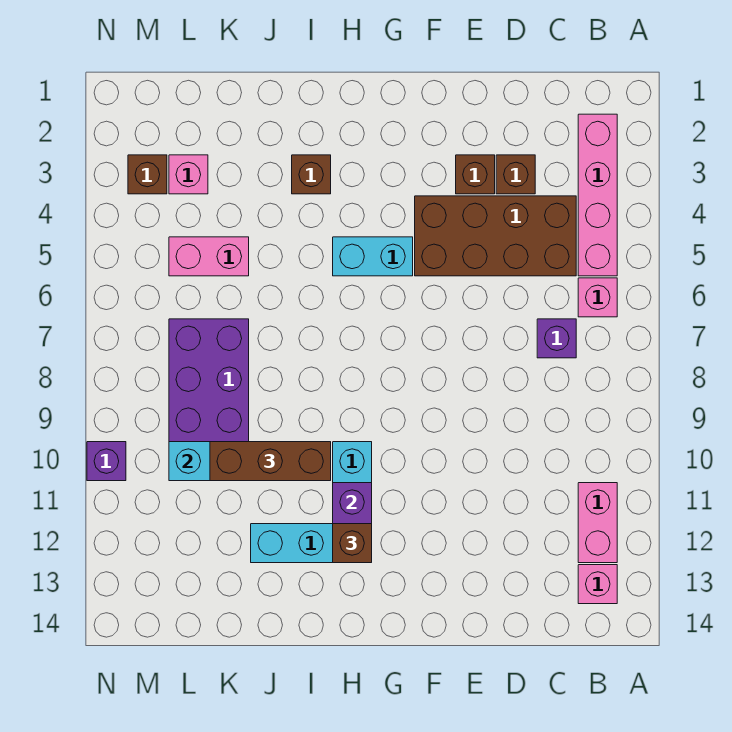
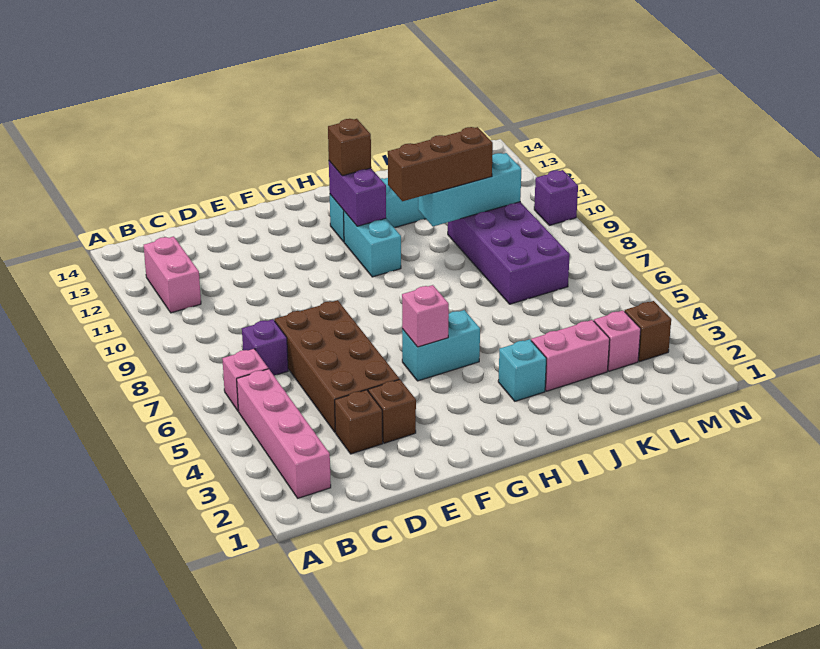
pink brick B13 level 1 -> pink brick G5 level 2
brown brick C4:F5 level 1 -> brown brick D4:E7 level 1
brown brick I3 level 1 -> cyan brick I3 level 1
pink brick K5:L5 level 1 -> pink brick J3:K3 level 1

